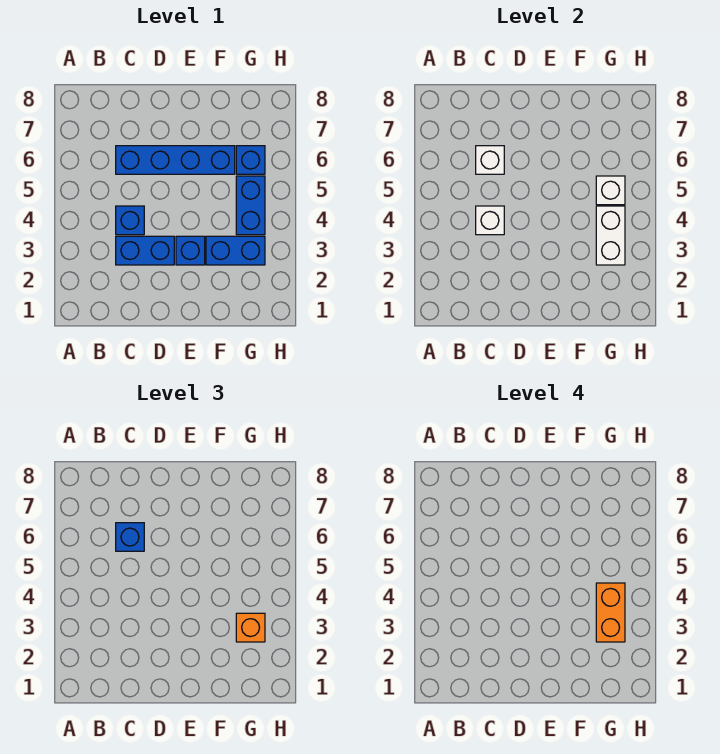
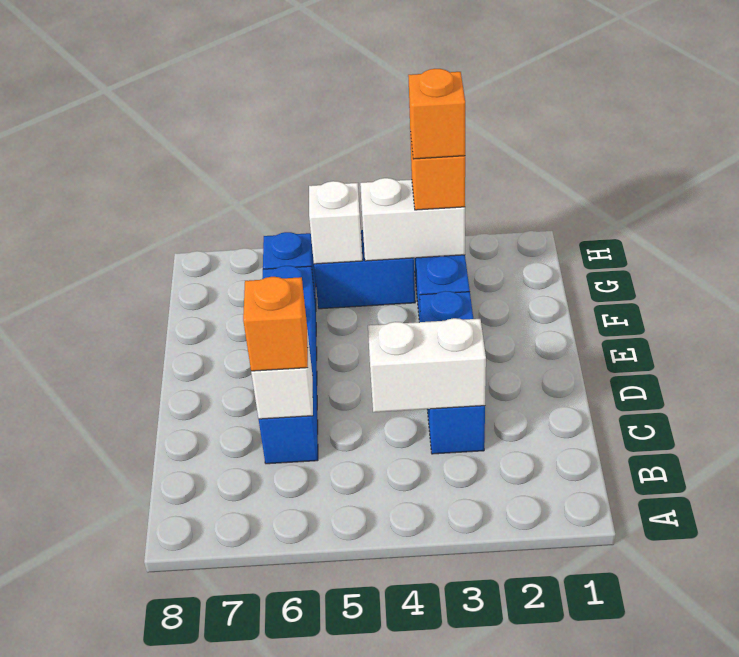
blue brick C4 level 1 -> none
white brick C4 level 2 -> white brick C3:C4 level 2
blue brick C6 level 3 -> orange brick C6 level 3
orange brick G3:G4 level 4 -> orange brick G3 level 4

